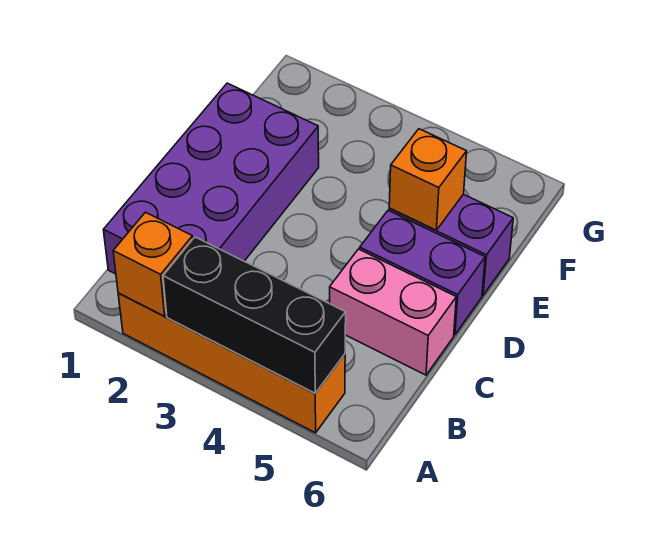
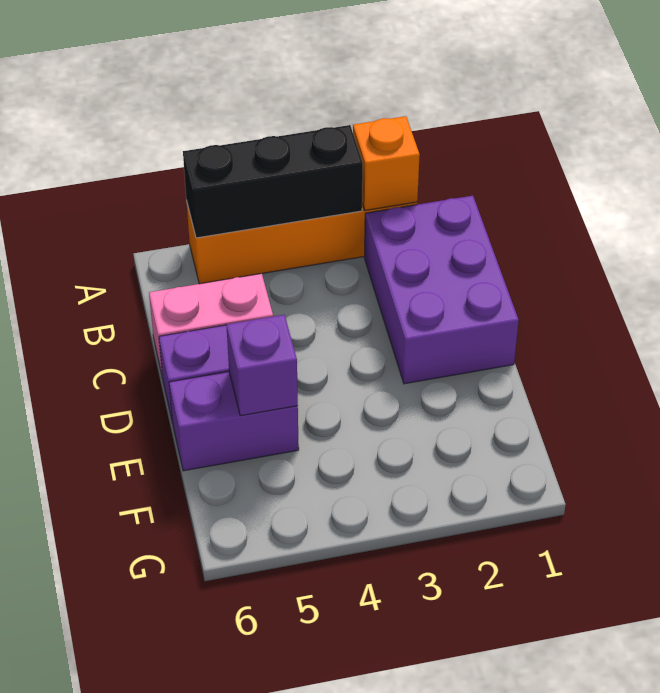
purple brick B1:E2 level 1 -> purple brick B1:D2 level 1
orange brick E5 level 2 -> purple brick E5 level 2

